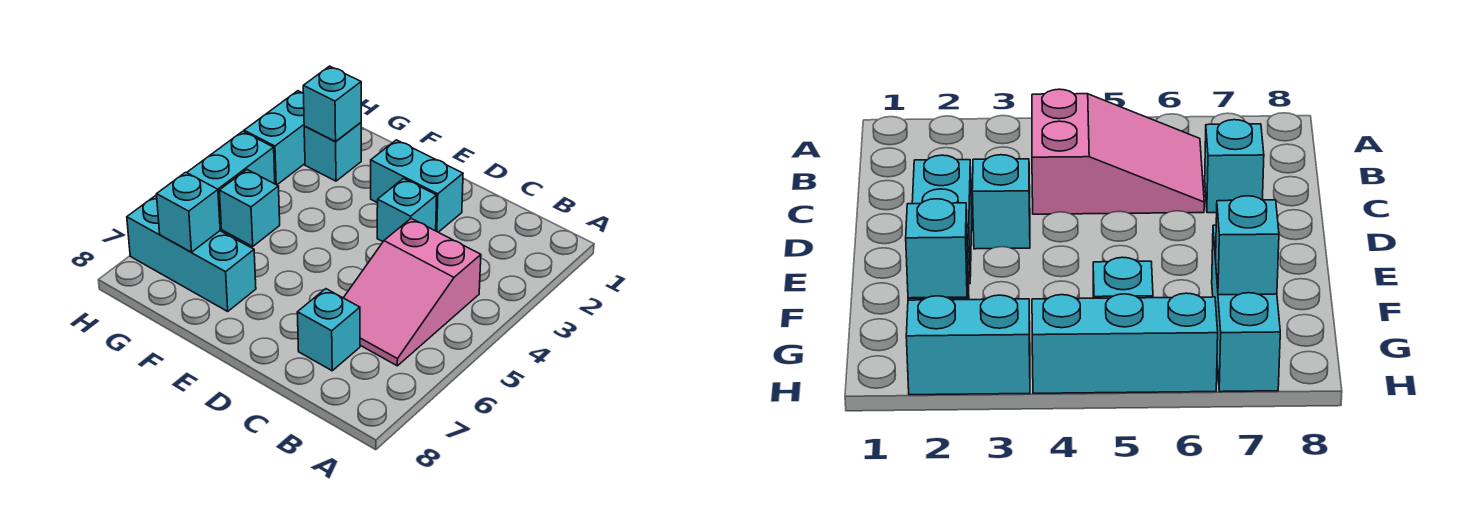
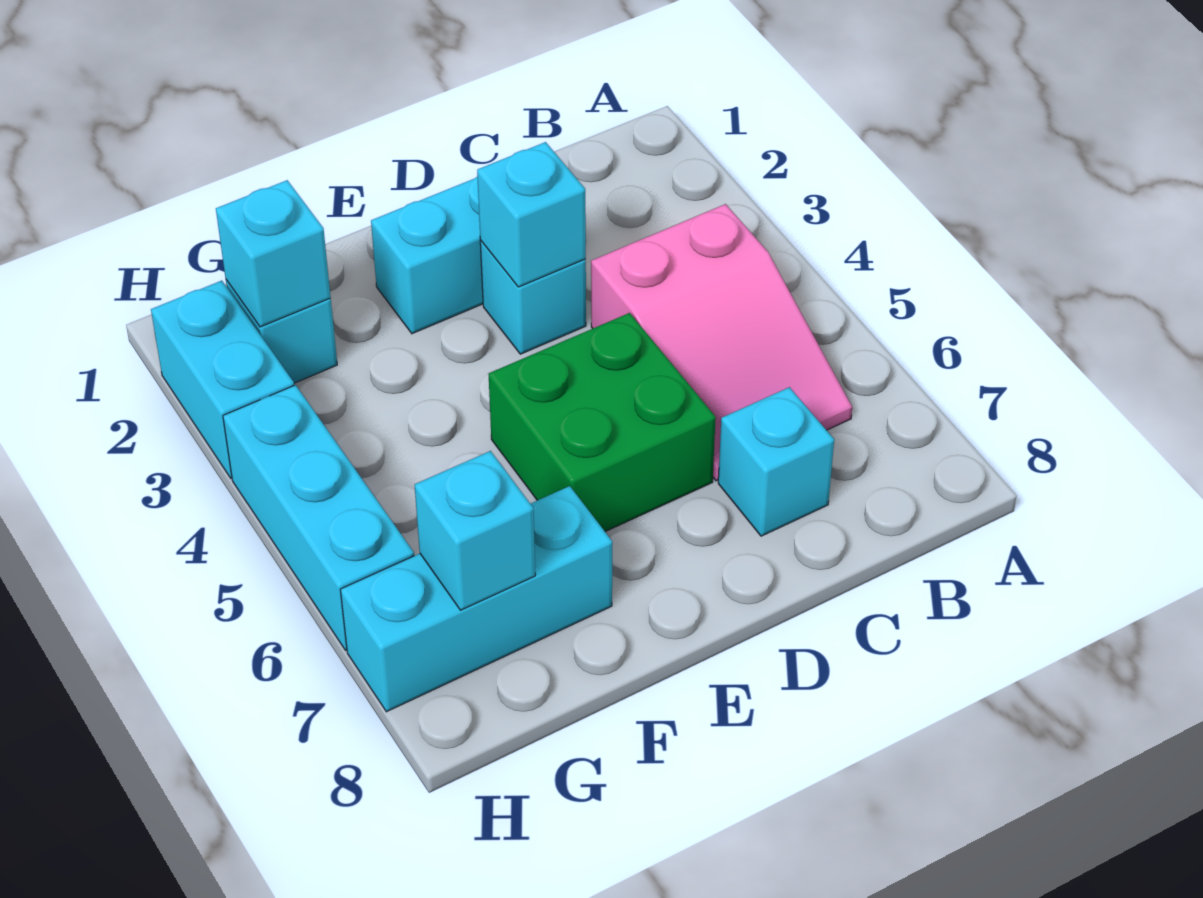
none -> green brick D5:E6 level 1
cyan brick G5 level 1 -> cyan brick D3 level 2

